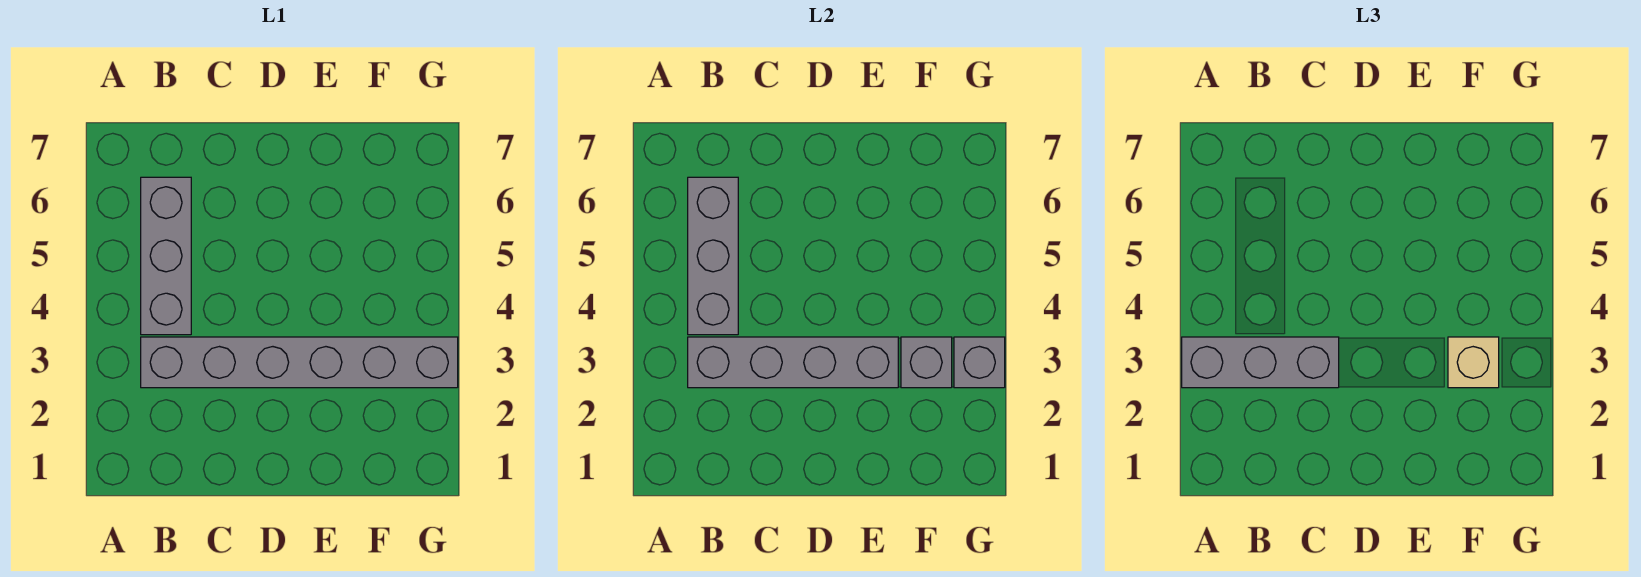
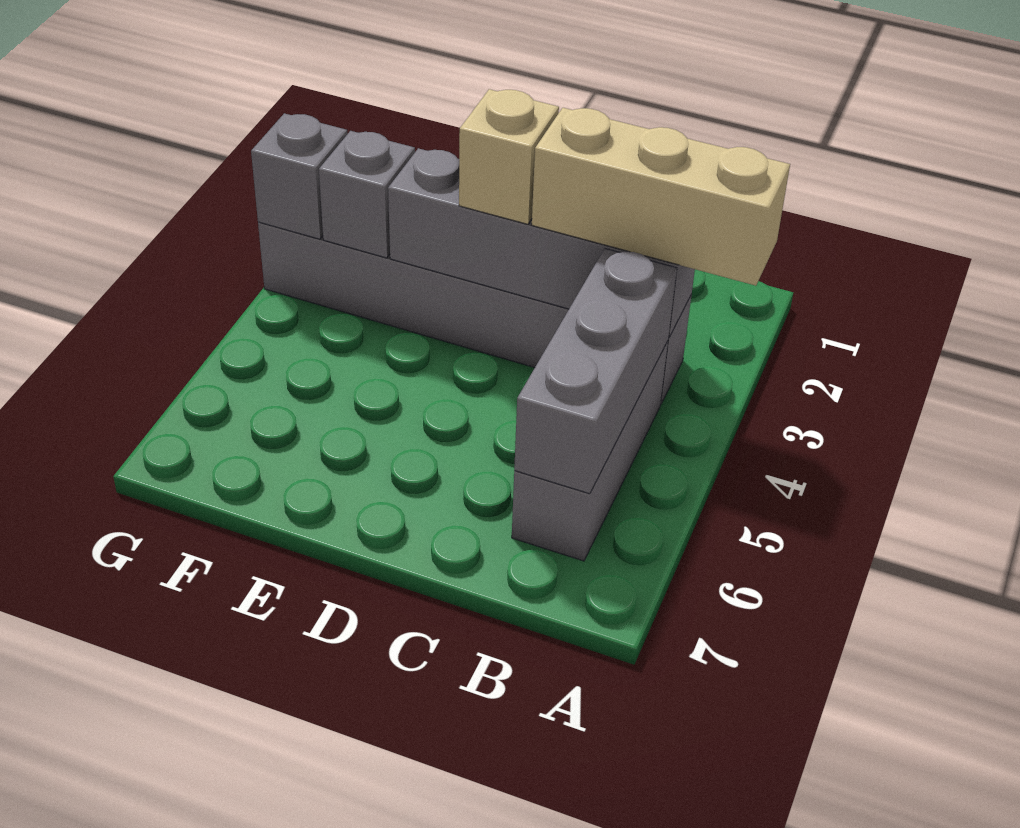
grey brick A3:C3 level 3 -> tan brick A3:C3 level 3
tan brick F3 level 3 -> tan brick D3 level 3

